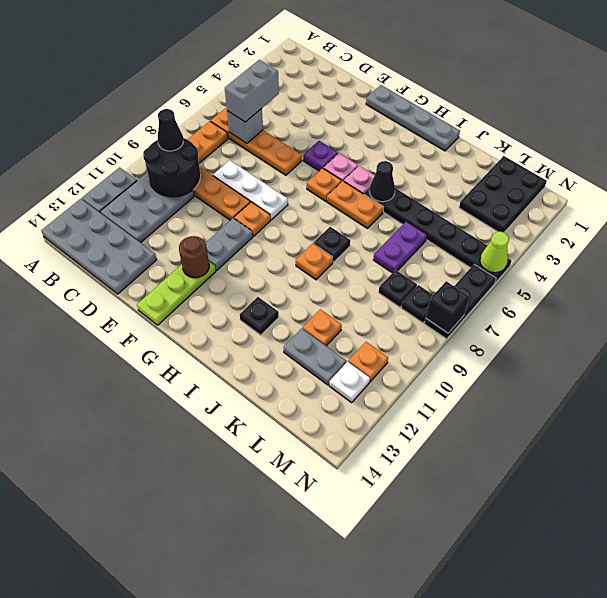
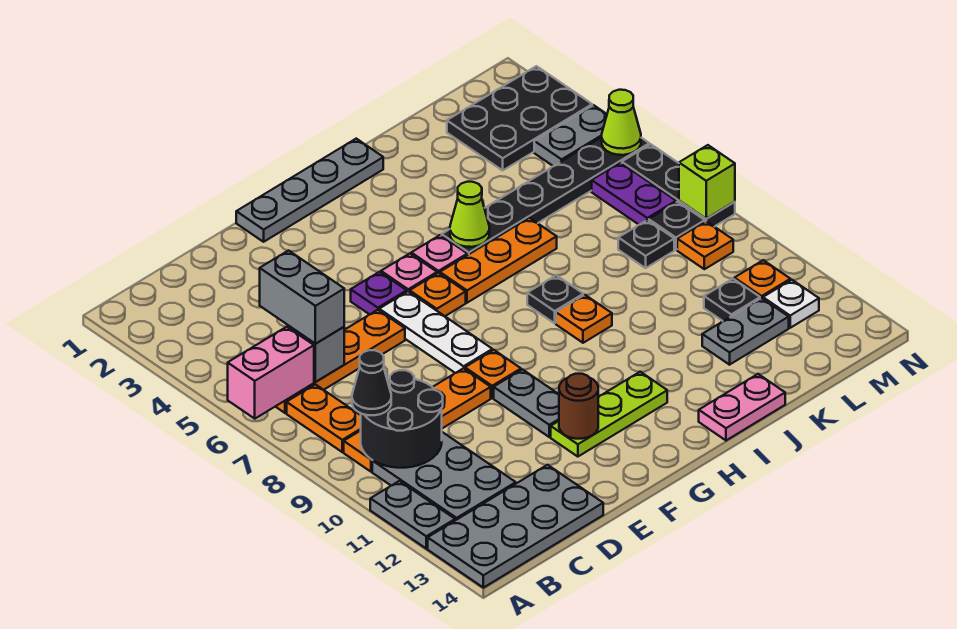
none -> pink brick A6:B6 level 2
white plate D8:F8 level 1 -> white plate F6:F8 level 1
lime plate F12:F14 level 1 -> lime plate F12:H12 level 1
orange plate H6:I6 level 1 -> orange plate H6:J6 level 1
black cone I5 level 2 -> lime cone I5 level 2
black plate I12 level 1 -> black plate L11 level 1
none -> pink plate I14:J14 level 1
purple plate K6:K7 level 1 -> purple plate M6:M7 level 1
orange plate K11 level 1 -> orange plate M9 level 1
black plate L1:M3 level 1 -> black plate L2:N3 level 1
none -> grey plate M4:N4 level 1
black brick N8 level 2 -> lime brick N8 level 2

